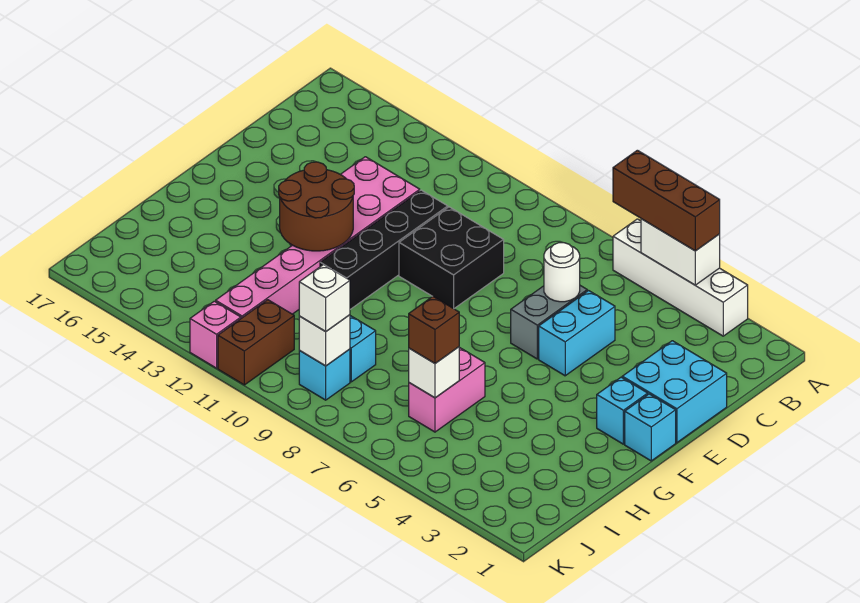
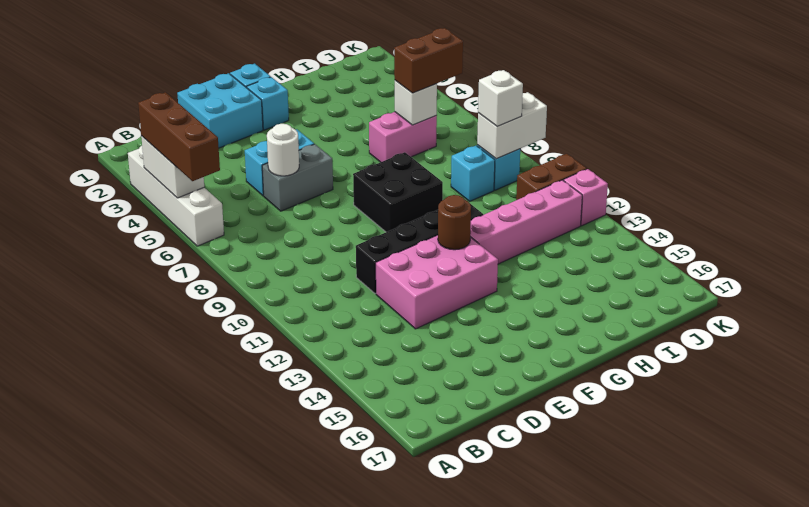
black brick D9:E10 level 1 -> black brick F8:G9 level 1
brown round brick F12:G13 level 2 -> brown round brick F12 level 2
brown brick I6 level 3 -> brown brick I6:J6 level 3
white brick J9 level 2 -> white brick J9:K9 level 2

